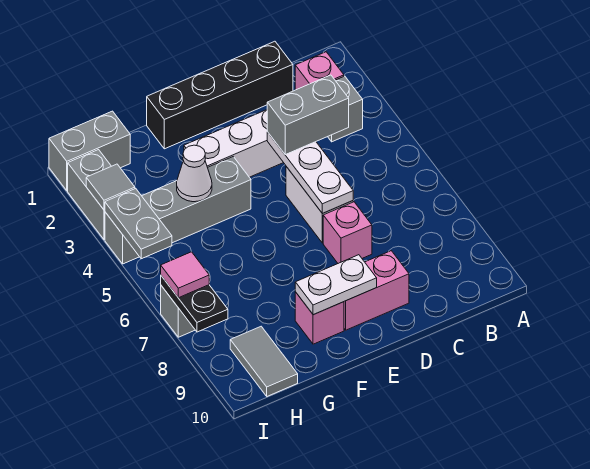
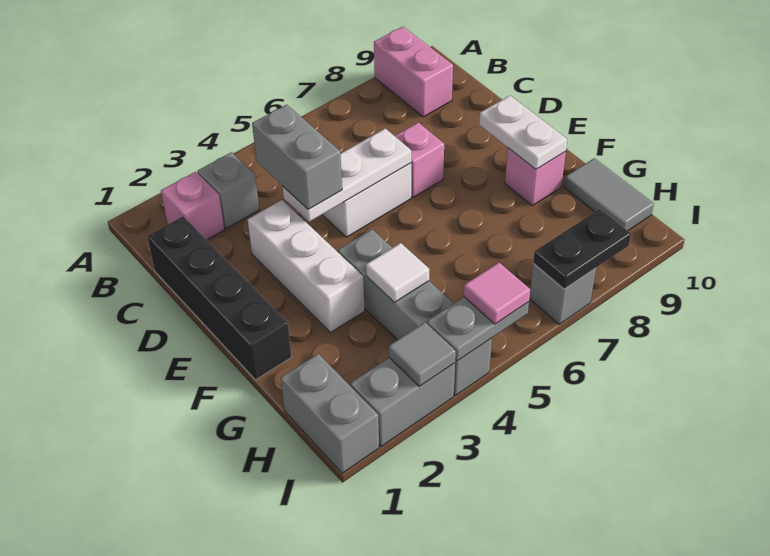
pink brick D9:E9 level 1 -> pink brick A9:B9 level 1
white cone G4 level 2 -> white tile G4 level 2
grey tile H9:H10 level 1 -> grey tile G10:H10 level 1
pink tile I7 level 3 -> pink tile I5 level 3

